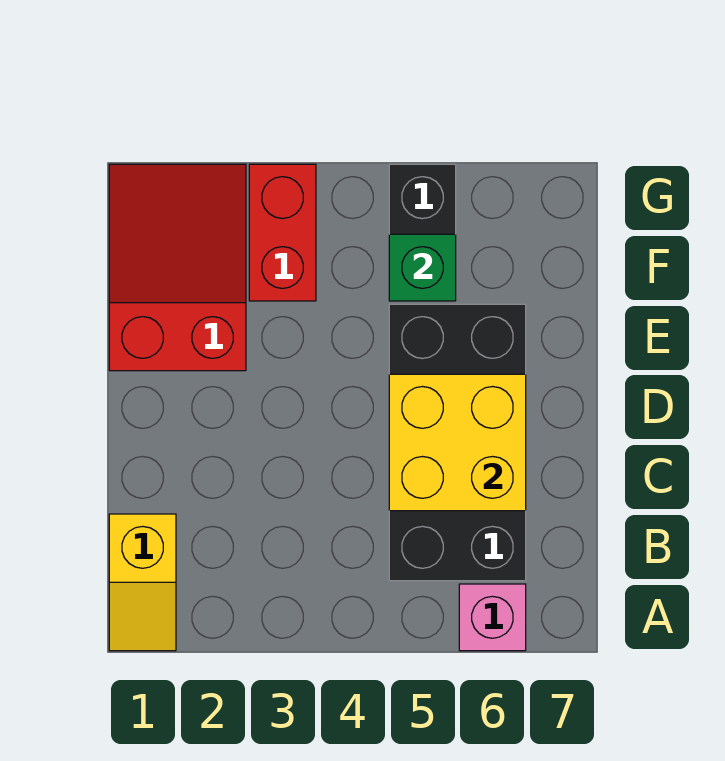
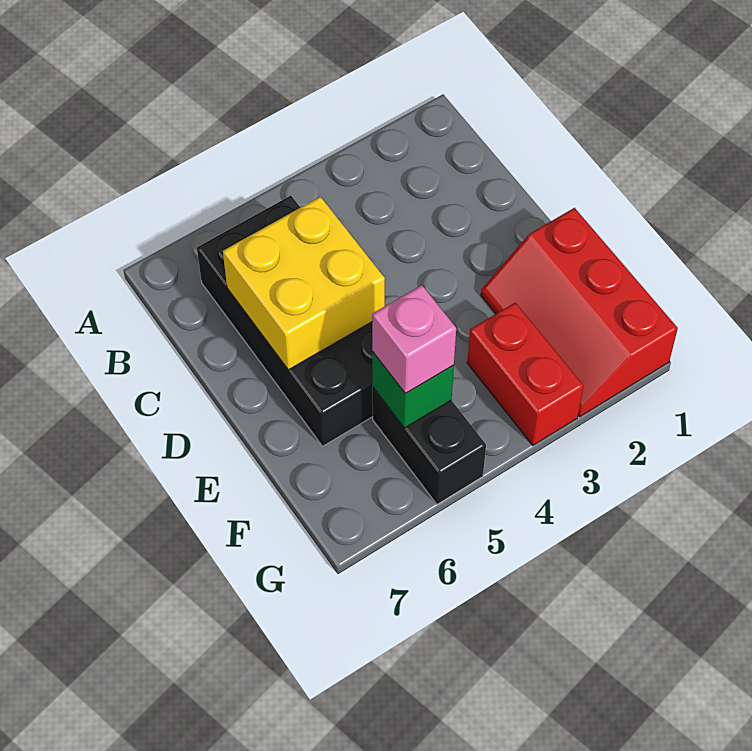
yellow slope A1:B1 level 1 top B -> none
pink brick A6 level 1 -> pink brick F5 level 3
red slope E1:G2 level 1 top E -> red slope E1:G2 level 1 top 1

